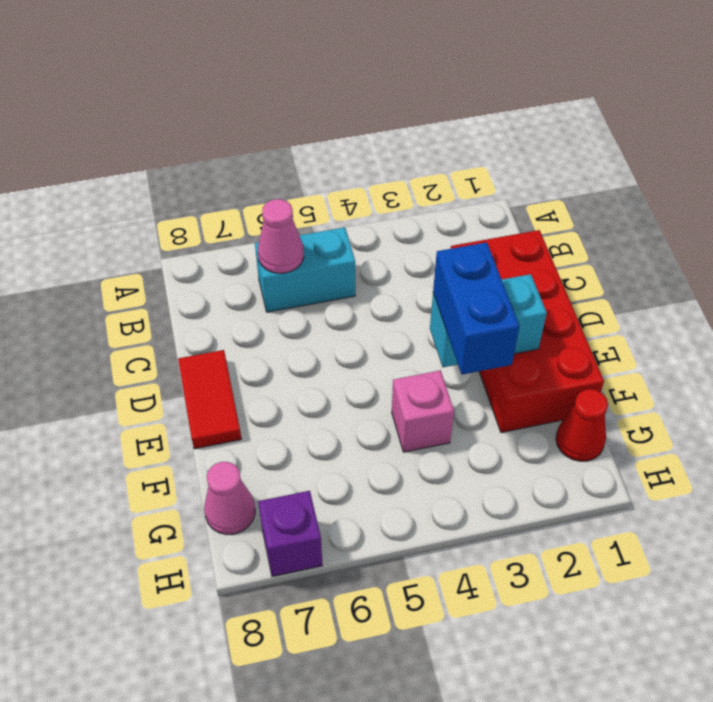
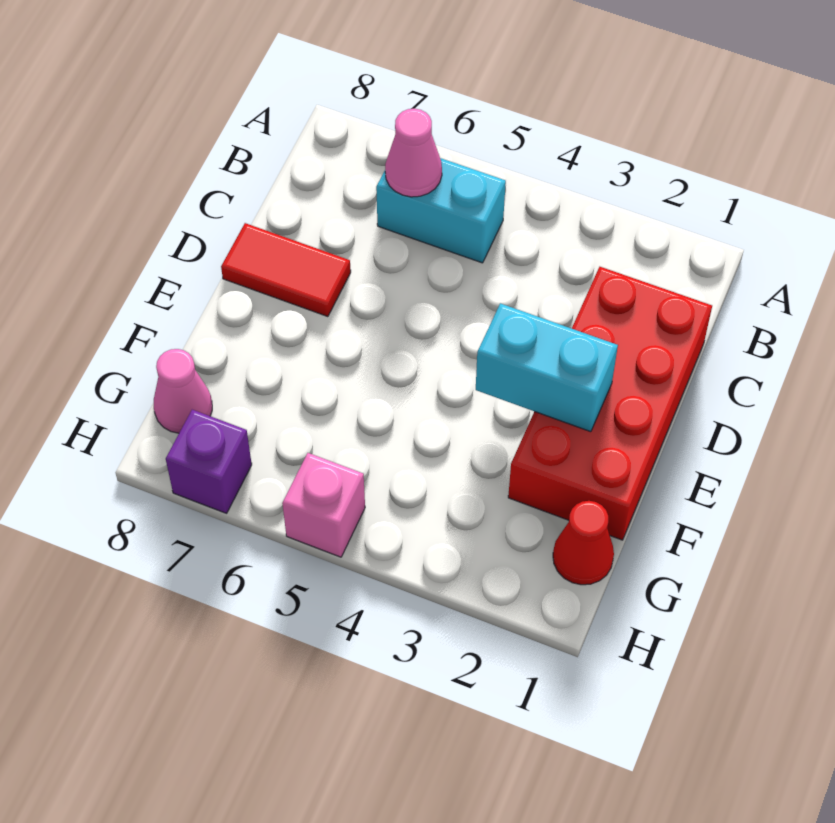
red tile D8:E8 level 1 -> red tile D7:D8 level 1
blue brick E3:F3 level 3 -> none
pink brick F4 level 1 -> pink brick H5 level 1

